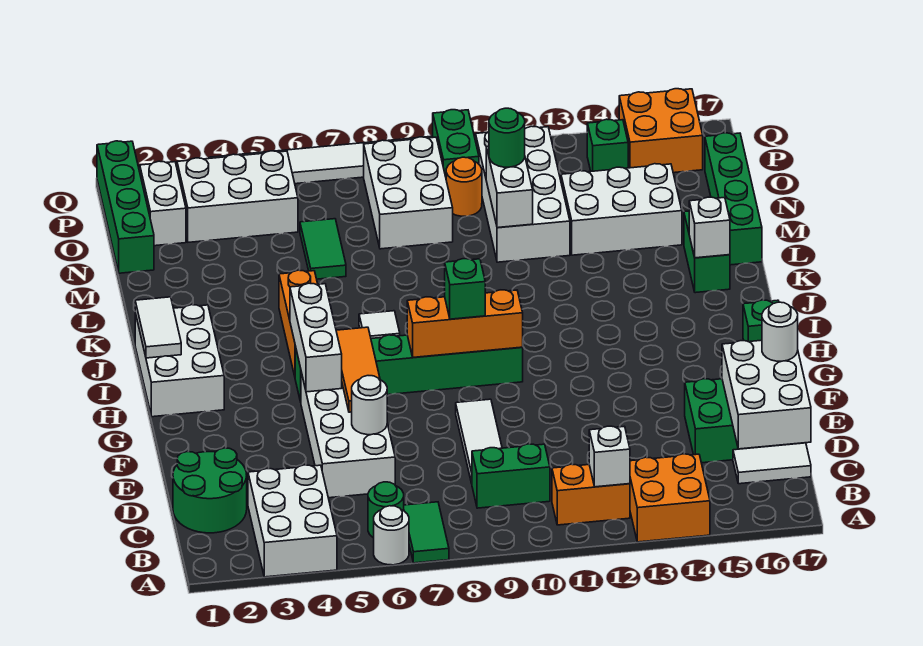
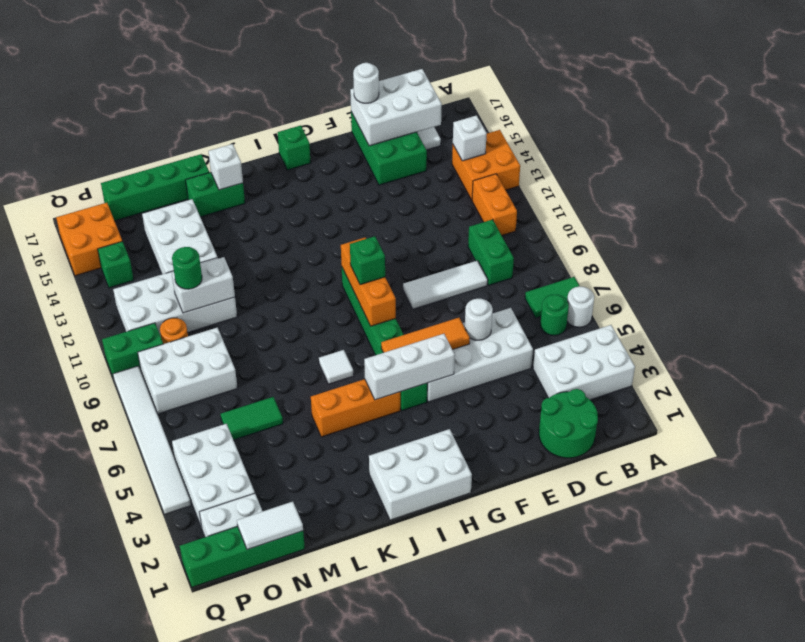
white brick B12 level 2 -> white brick B14 level 2
white tile I1:J1 level 2 -> white tile N1:O1 level 2

